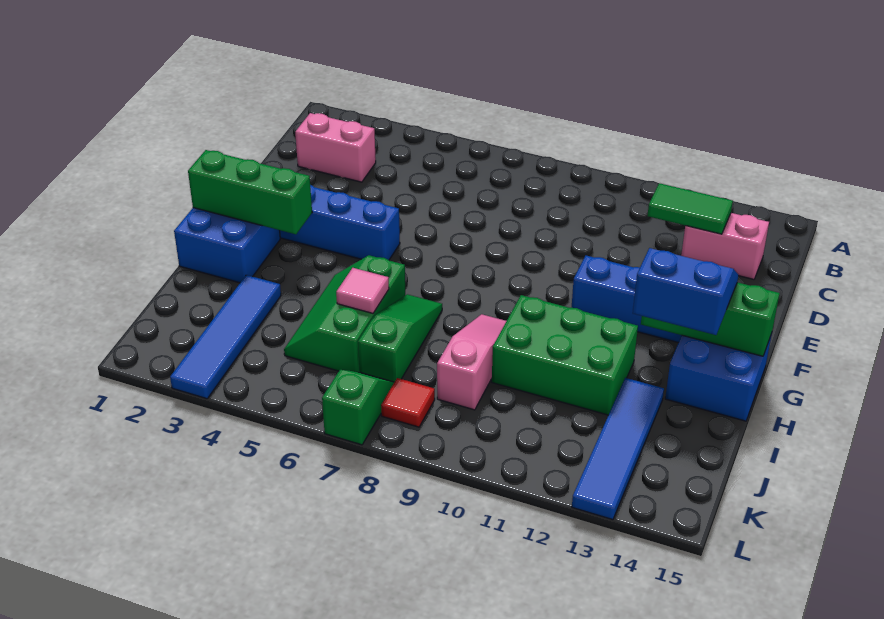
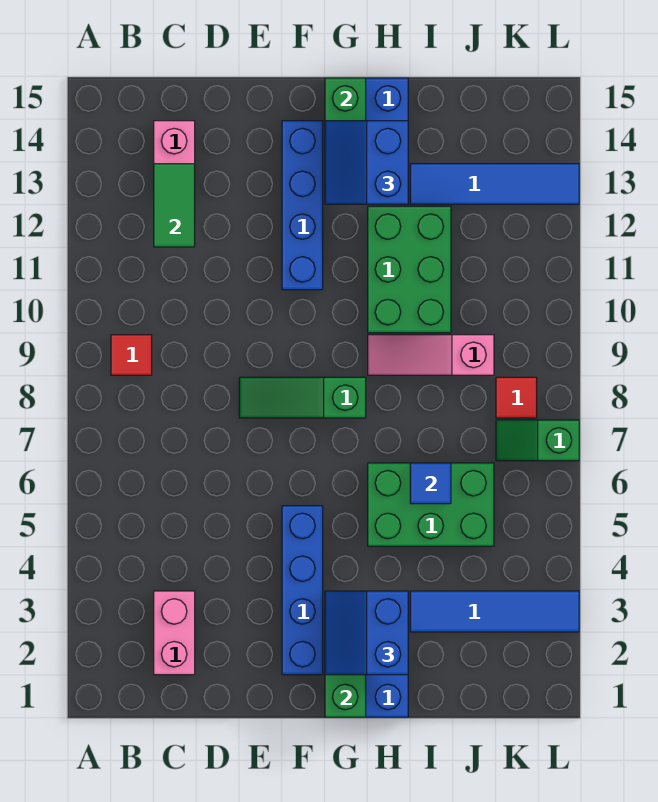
none -> red tile B9 level 1
none -> blue slope G2:H3 level 3 top H
green slope H5:J6 level 1 top 6 -> green brick H5:J6 level 1
green slope H7:J7 level 1 top J -> green slope E8:G8 level 1 top G
pink tile I6 level 2 -> blue tile I6 level 2

